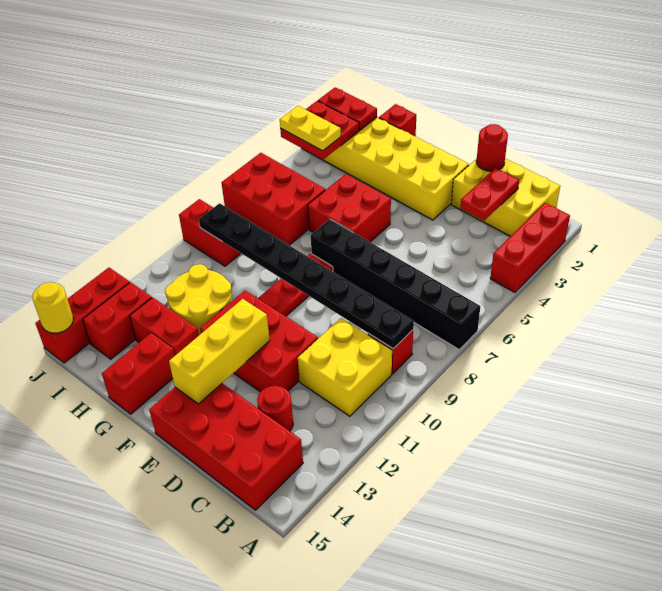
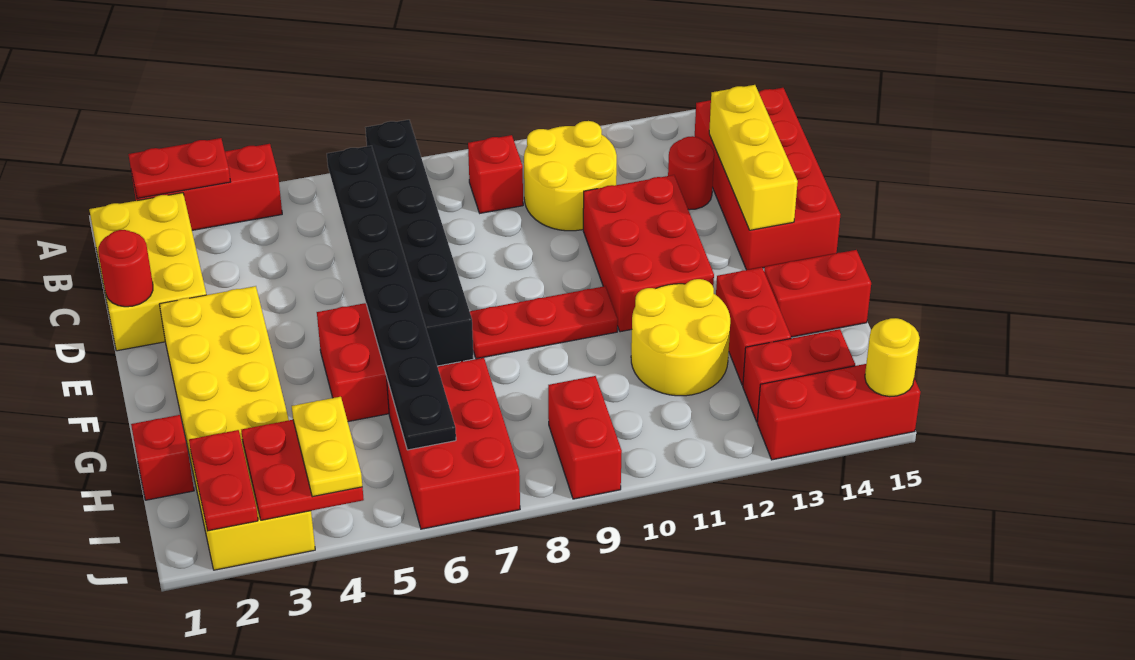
black plate B9:I9 level 2 -> black plate B6:I6 level 2
yellow brick B10:C11 level 1 -> yellow round brick B10:C11 level 1
red plate C2:C3 level 2 -> red plate A2:A3 level 2
yellow brick E12:E14 level 2 -> yellow brick C14:E14 level 2

